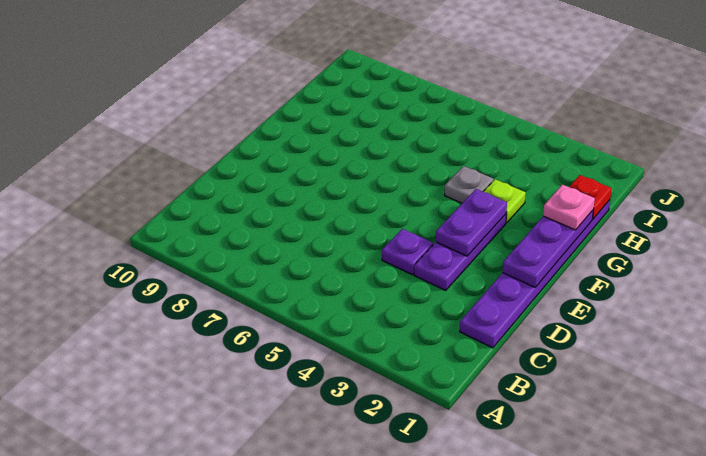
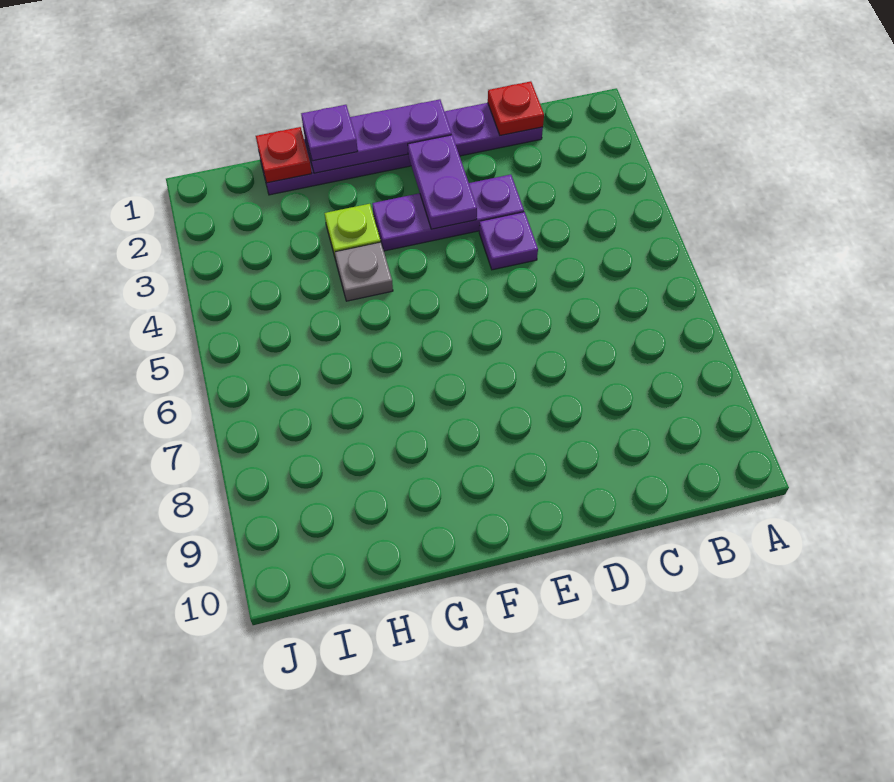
none -> red plate C1 level 2
purple plate E3:F3 level 2 -> purple plate E2:E3 level 2
pink plate G1 level 3 -> purple plate G1 level 3

